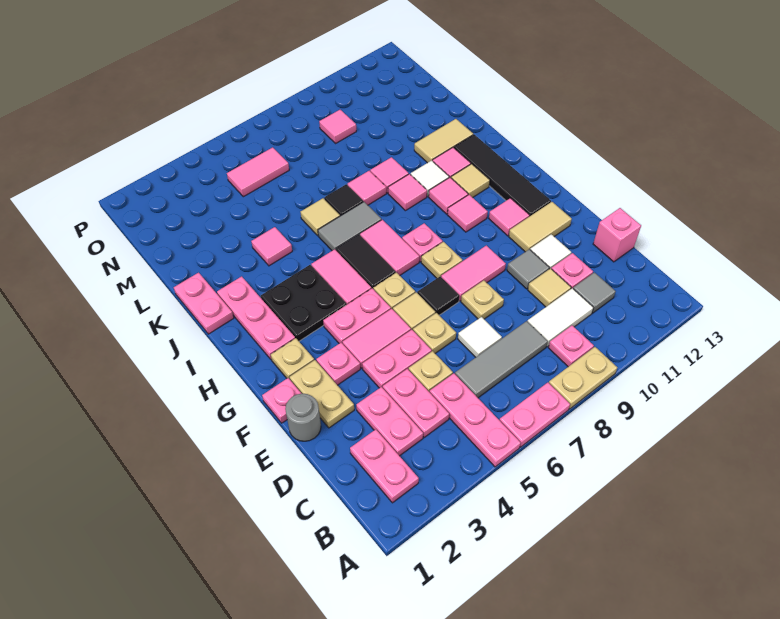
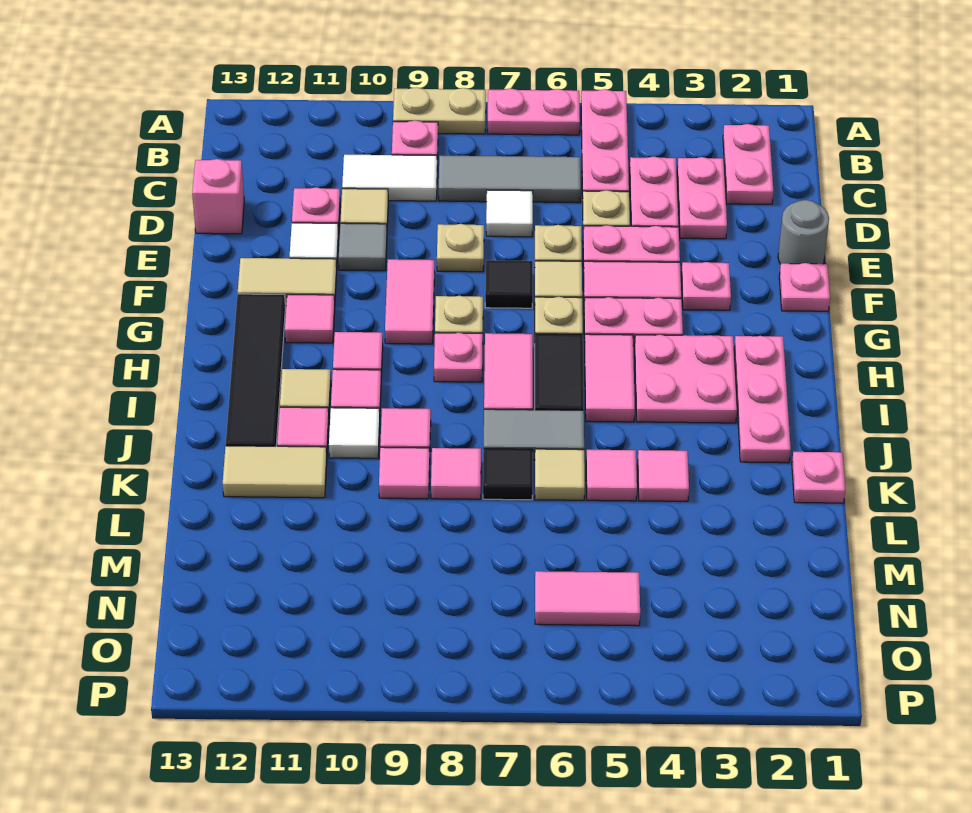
grey tile C11 level 1 -> none
tan plate E2:F2 level 1 -> none
pink tile F8:F9 level 1 -> pink tile F9:G9 level 1
tan plate G2 level 1 -> none
black plate H3:I4 level 1 -> pink plate H3:I4 level 1
pink plate J1:K1 level 1 -> pink plate K1 level 1
pink tile N9 level 1 -> pink tile K5 level 1

